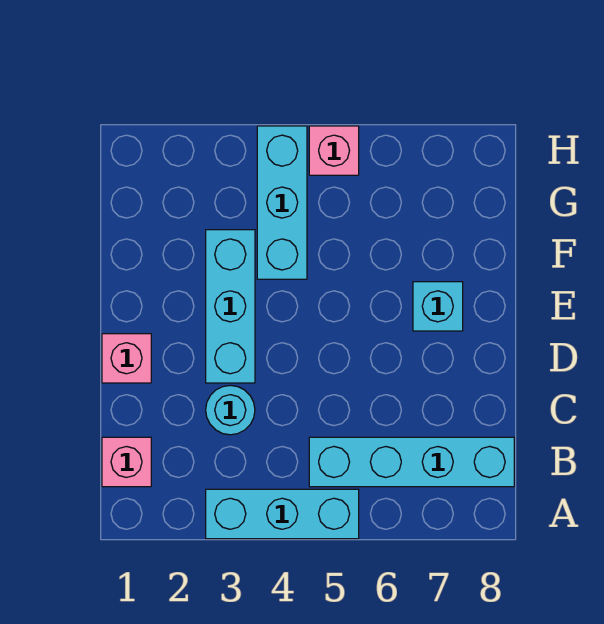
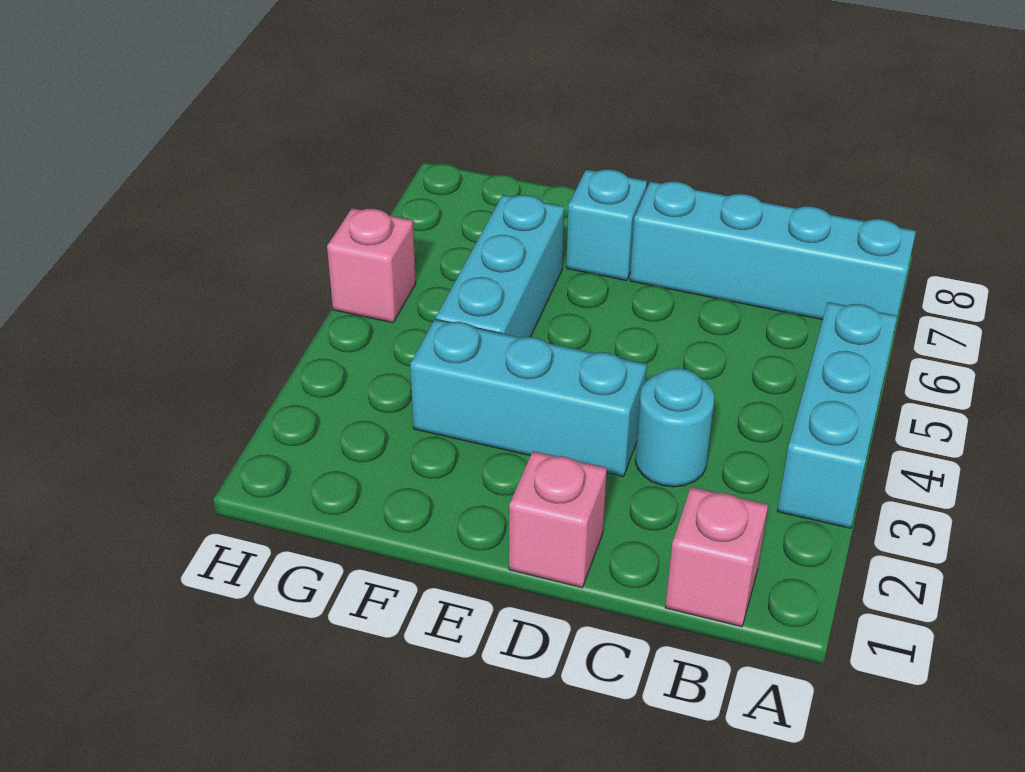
cyan brick B5:B8 level 1 -> cyan brick A7:D7 level 1
cyan brick F4:H4 level 1 -> cyan brick F4:F6 level 1

